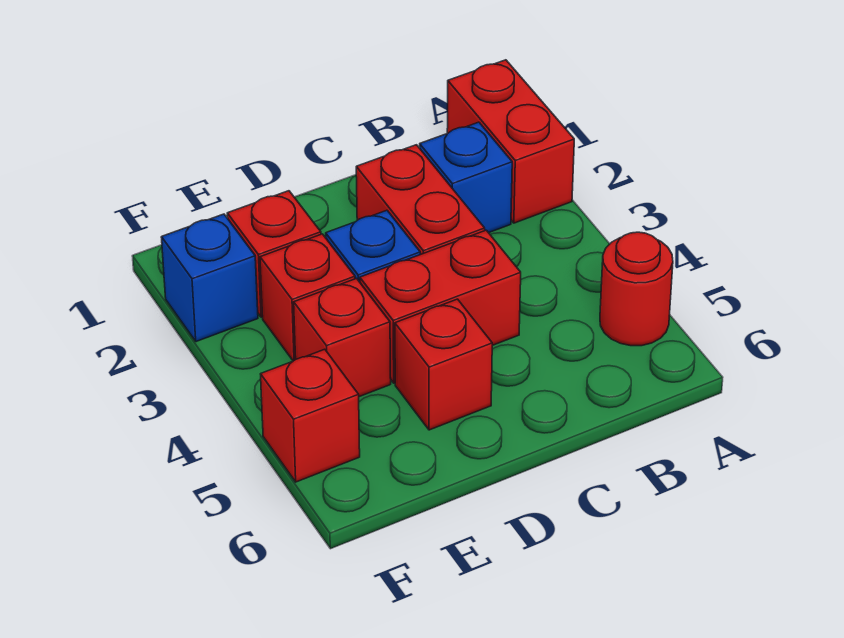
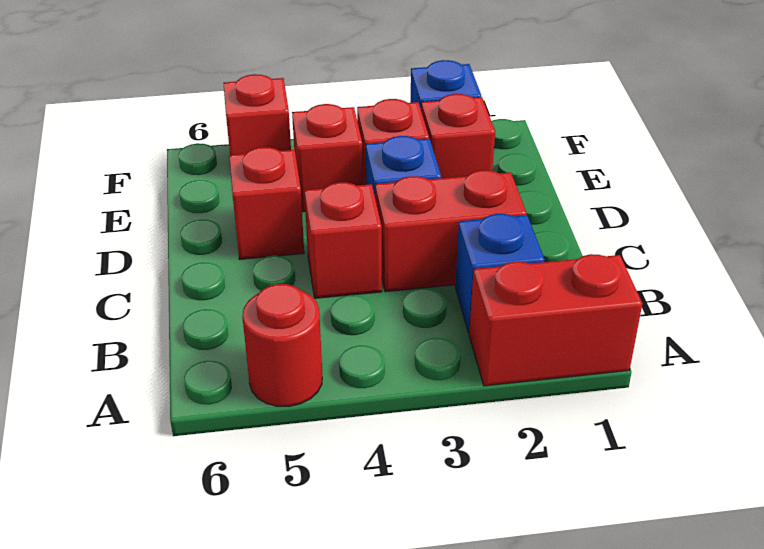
red brick C4:D4 level 1 -> red brick C4 level 1

